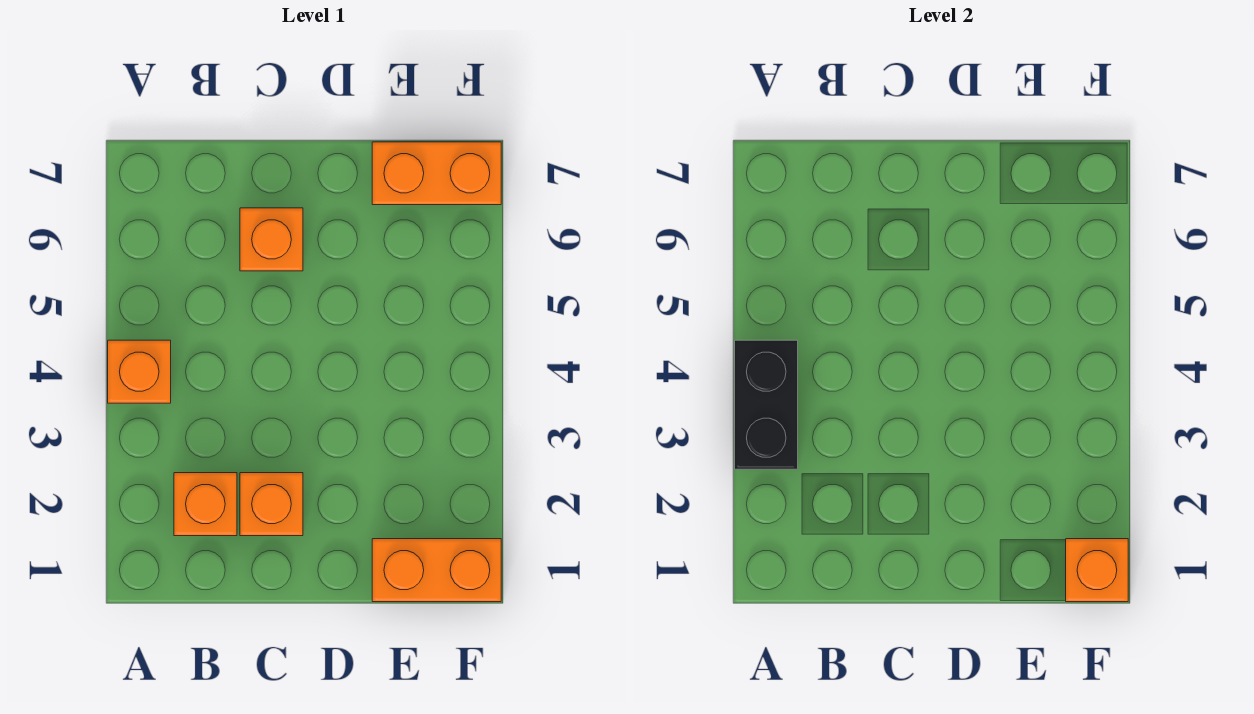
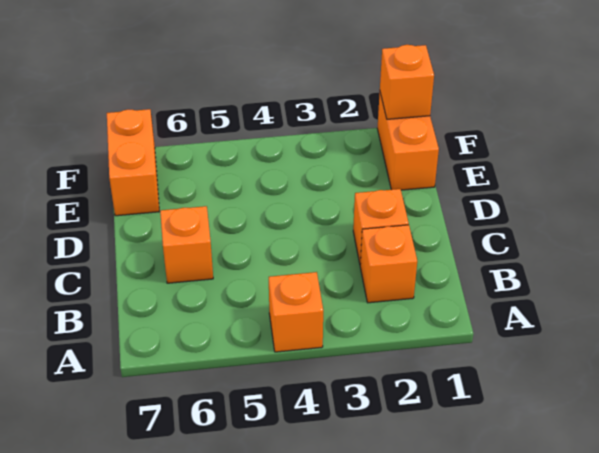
black brick A3:A4 level 2 -> none

